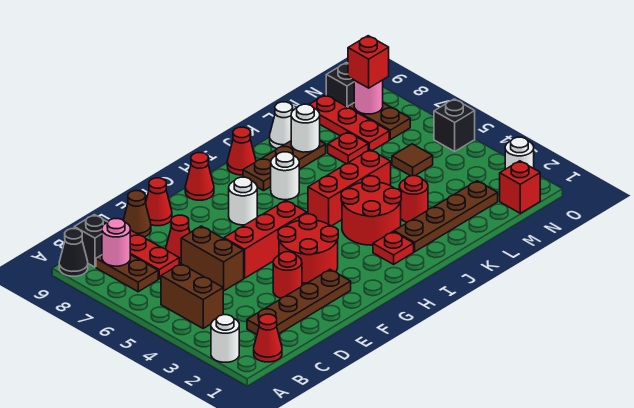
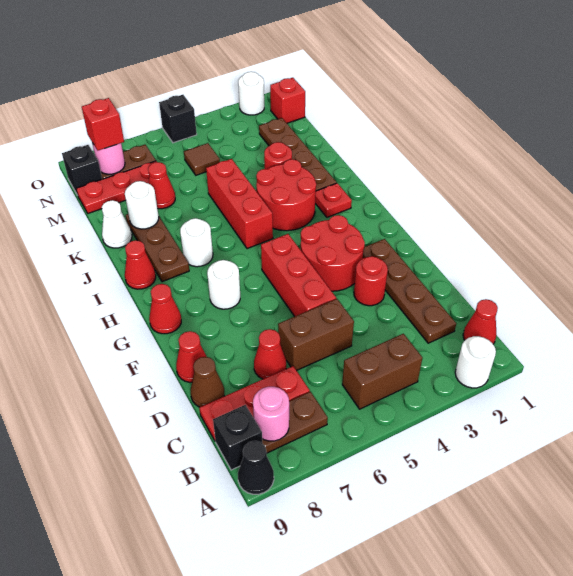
red plate L7 level 1 -> red cone L7 level 1

